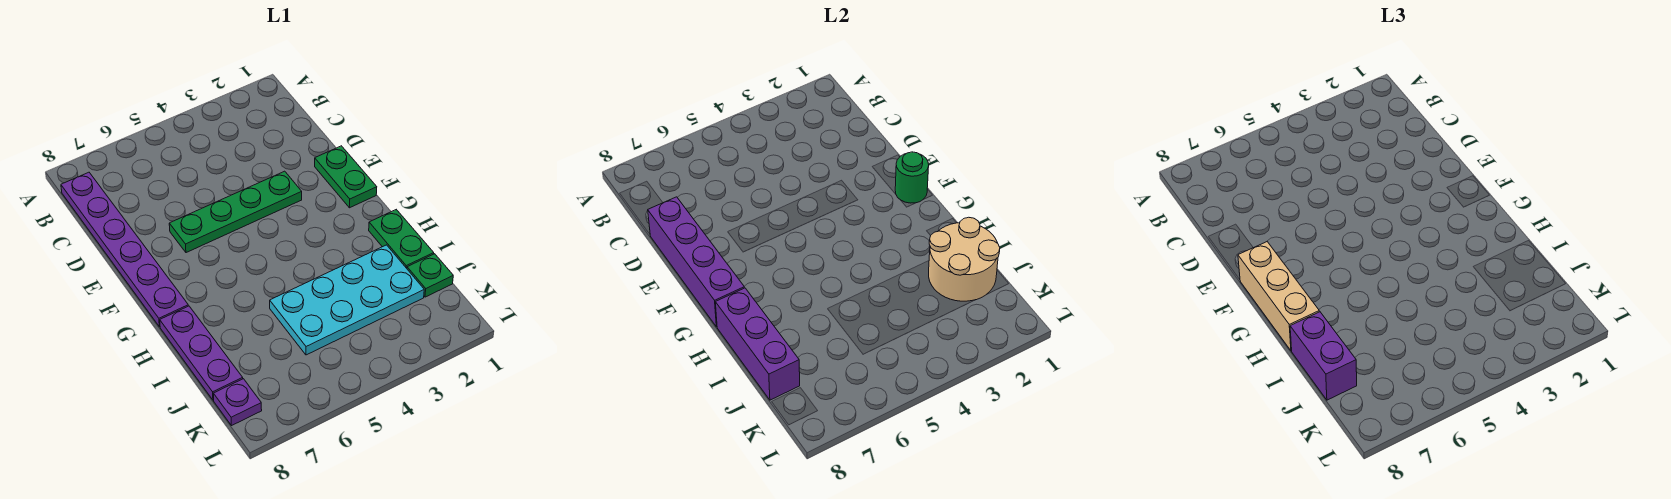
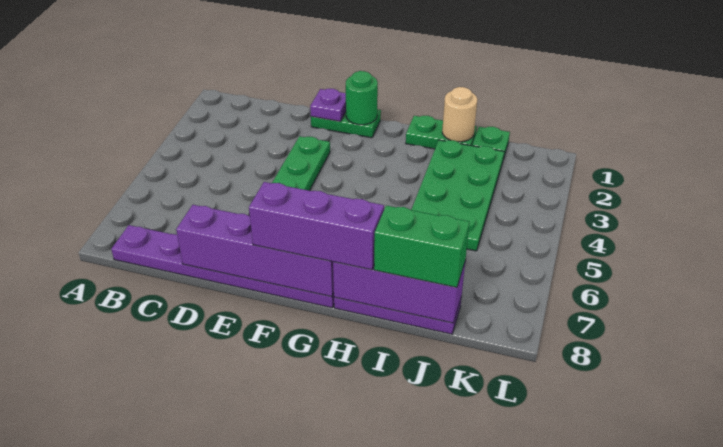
tan brick F8:H8 level 3 -> purple brick F8:H8 level 3
tan round brick I1:J2 level 2 -> tan round brick I1 level 2
cyan plate I2:J5 level 1 -> green plate I2:J5 level 1
purple brick I8:J8 level 3 -> green brick I8:J8 level 3
purple plate K8 level 1 -> purple plate E1 level 2

